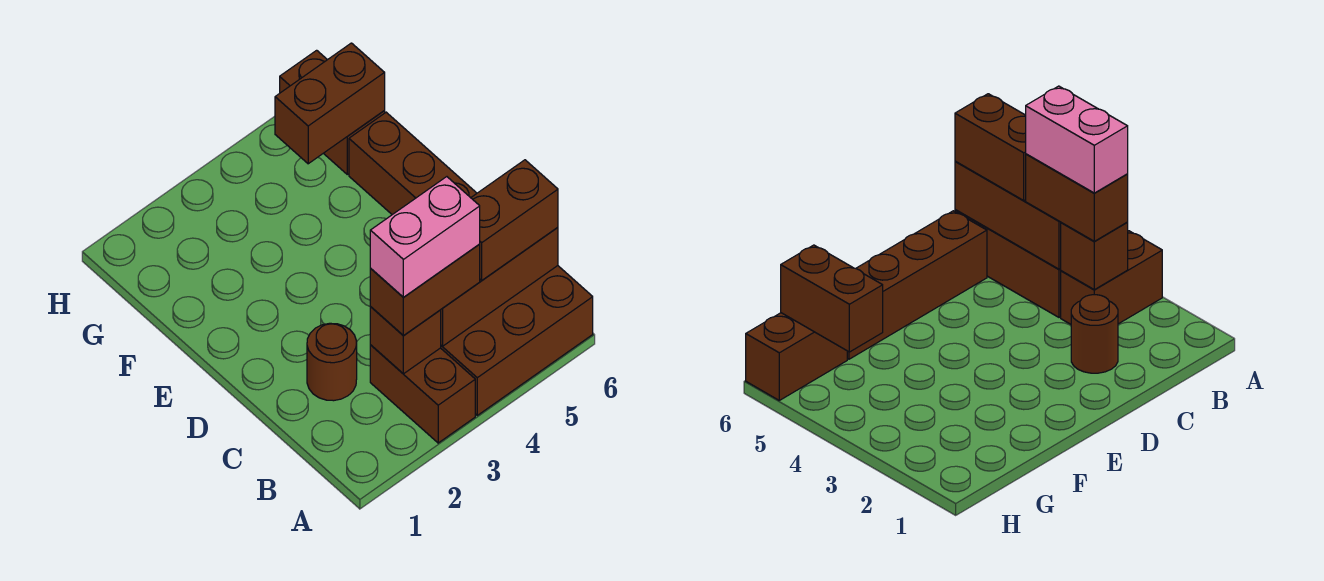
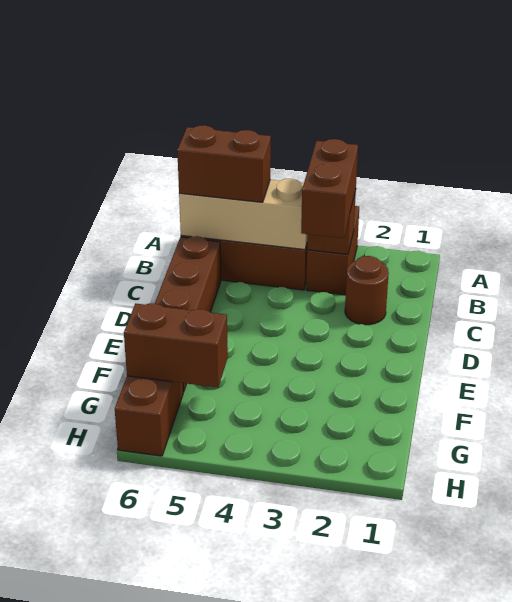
brown brick B3:B4 level 3 -> brown brick B3:C3 level 3
pink brick B3:B4 level 4 -> none
brown brick B4:B6 level 2 -> tan brick B4:B6 level 2

